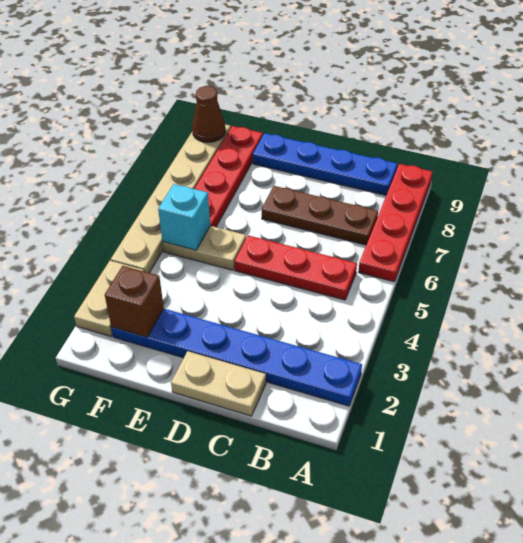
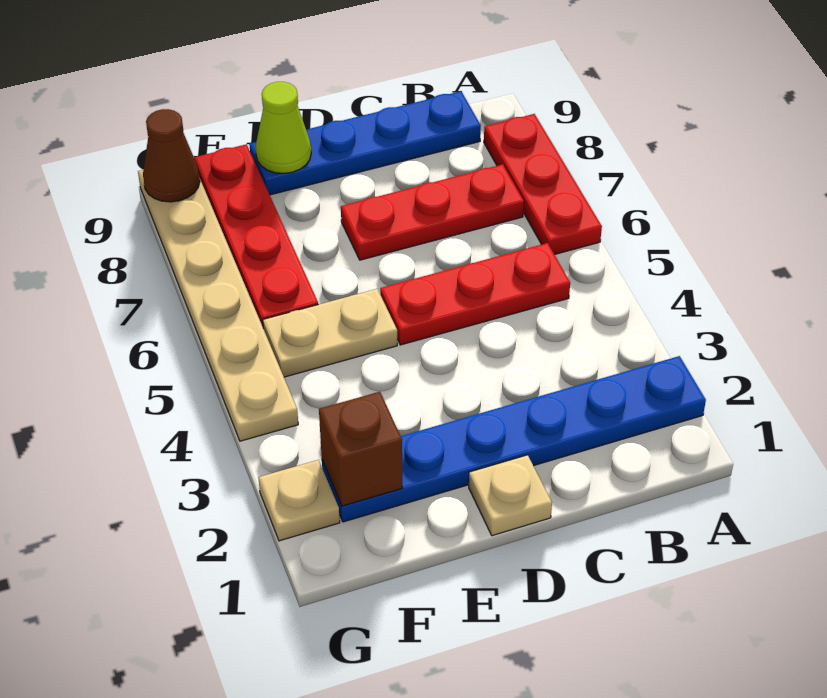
red plate A6:A9 level 1 -> red plate A6:A8 level 1
brown plate B7:D7 level 1 -> red plate B7:D7 level 1
tan plate C1:D1 level 1 -> tan plate D1 level 1
none -> lime cone E9 level 2
cyan brick F5 level 2 -> none
tan plate G2:G3 level 1 -> tan plate G2 level 1

